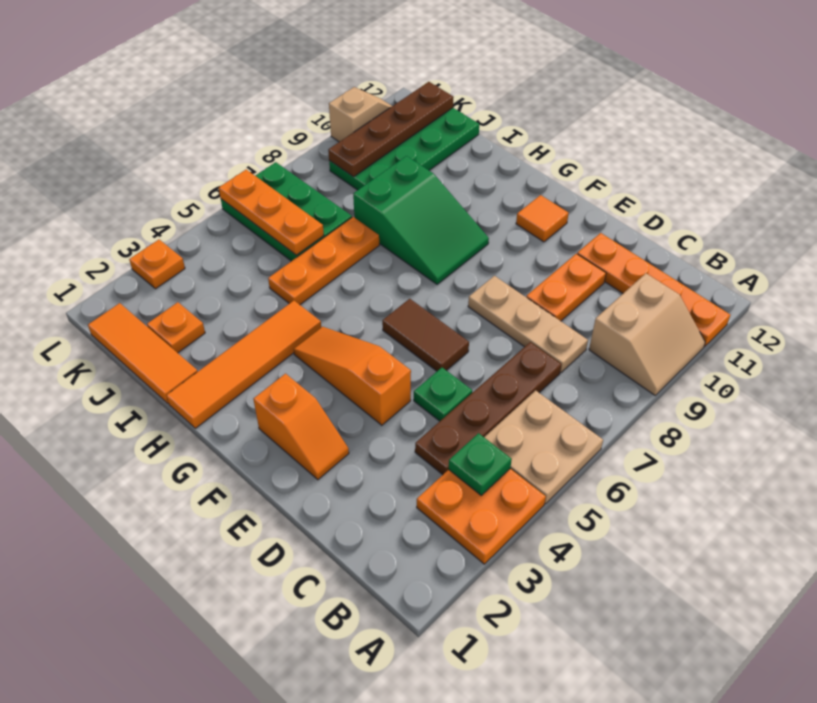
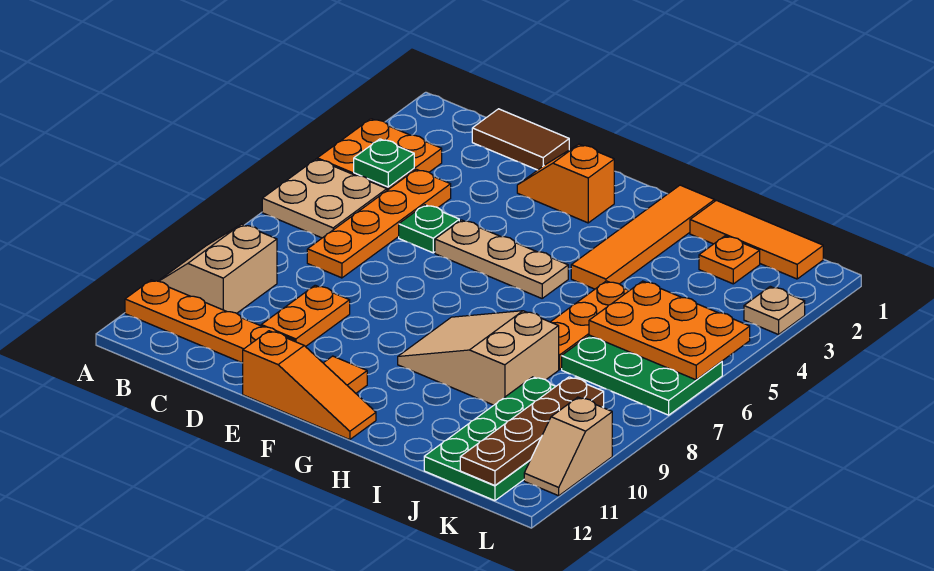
brown plate C4:C7 level 1 -> orange plate C4:C7 level 1
tan plate C8:E8 level 1 -> tan plate E5:G5 level 1
orange slope E4:G4 level 1 top E -> orange slope E12:G12 level 1 top E
brown tile E6:F6 level 1 -> brown tile C1:D1 level 1
green slope G8:I9 level 1 top I -> tan slope G8:I9 level 1 top I
orange plate J6:L6 level 2 -> orange plate J5:L6 level 2
orange plate L3 level 1 -> tan plate L3 level 1

